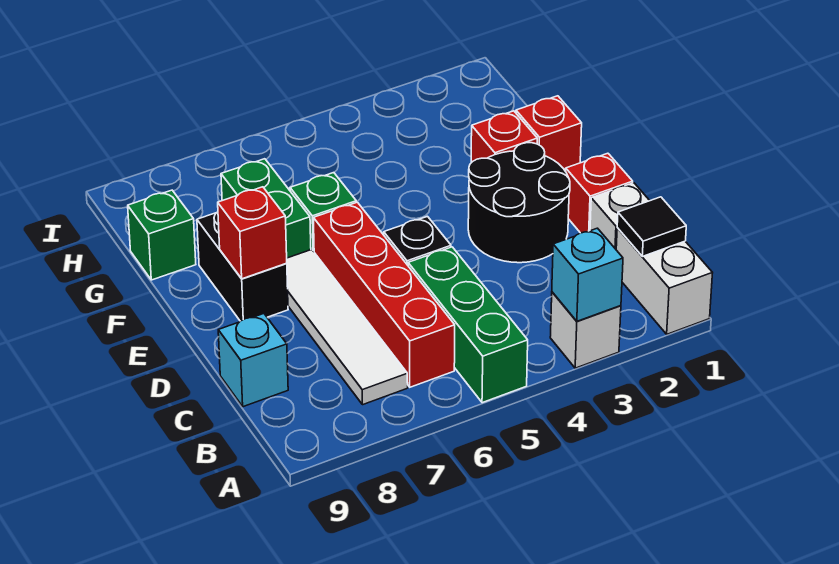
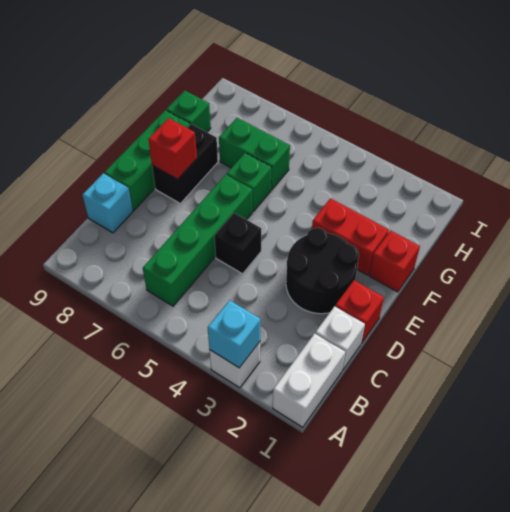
green brick A5:C5 level 1 -> green brick D9:F9 level 1
black tile B1 level 2 -> none
red brick B6:E6 level 1 -> green brick B6:E6 level 1
white tile B7:E7 level 1 -> none
red brick F2 level 1 -> red brick F2:F3 level 1
green brick F7:G7 level 1 -> green brick G6:G7 level 1

